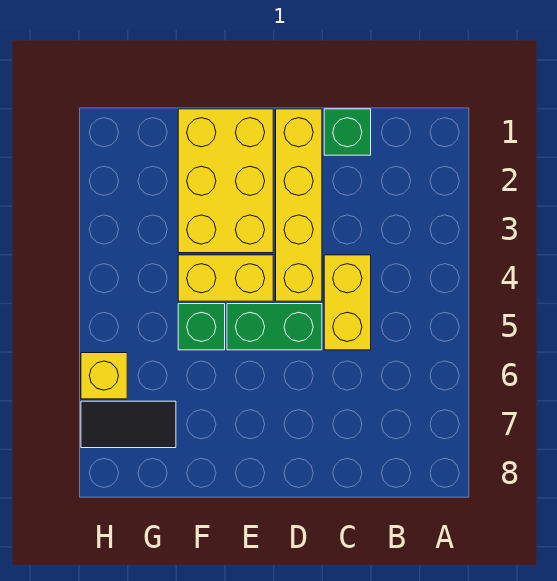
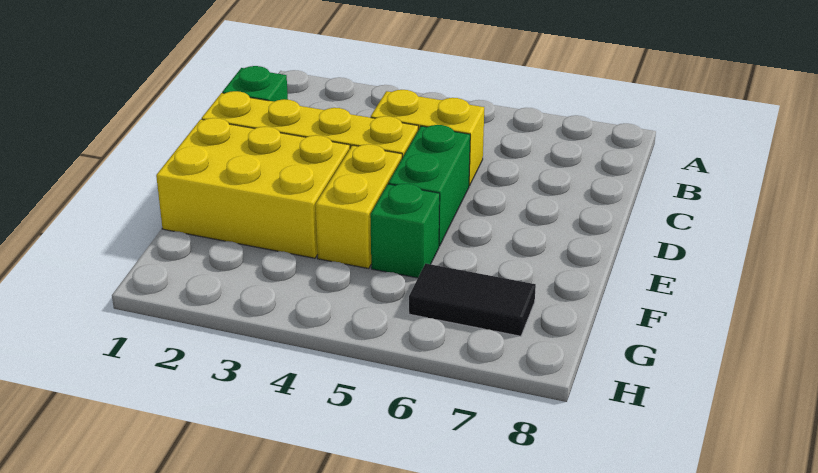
black tile G7:H7 level 1 -> black tile G6:G7 level 1
yellow brick H6 level 1 -> none

